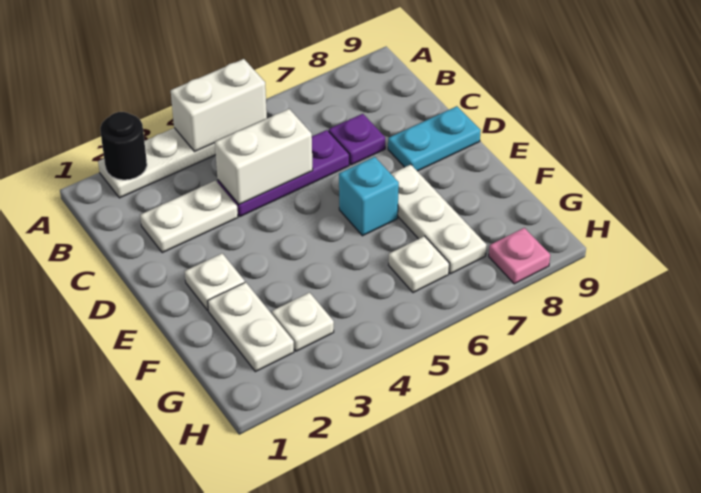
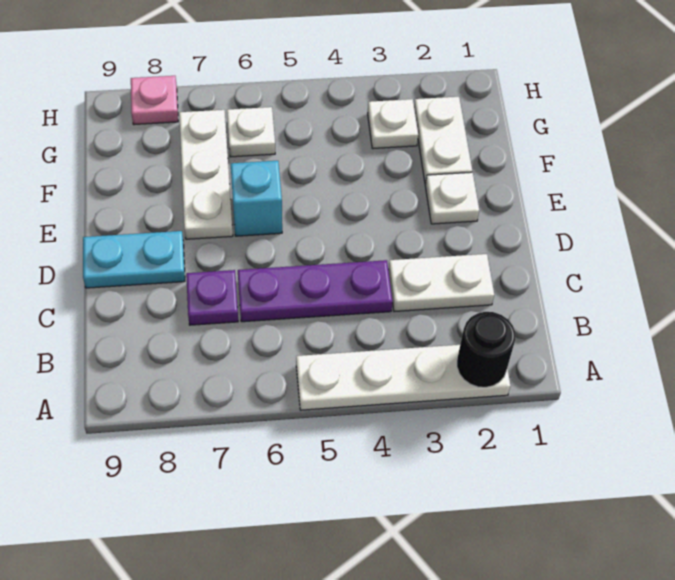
white brick A4:A5 level 2 -> none
white brick C4:C5 level 2 -> none

